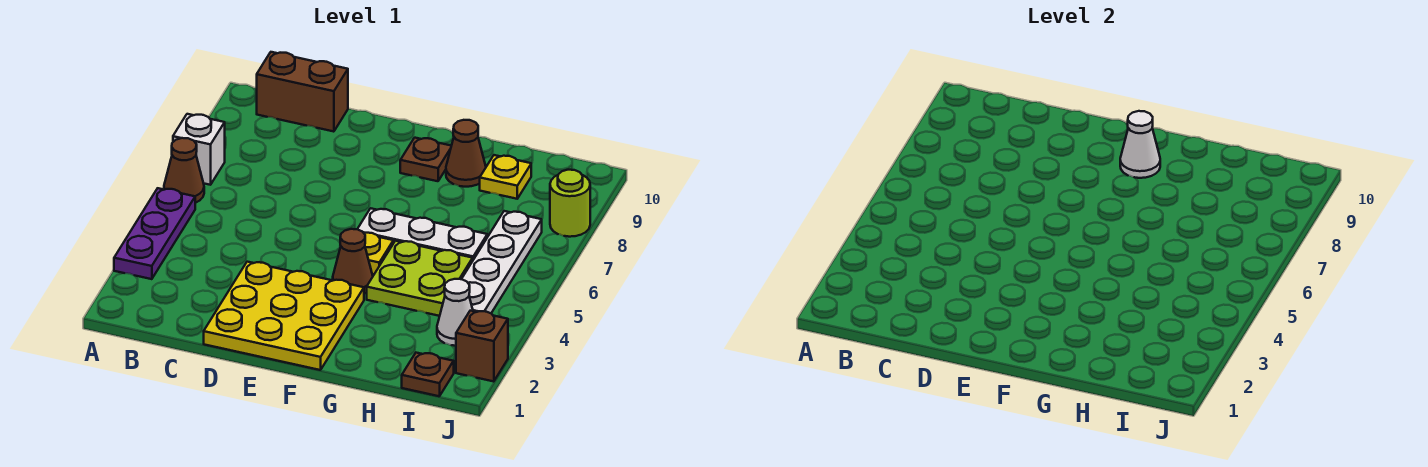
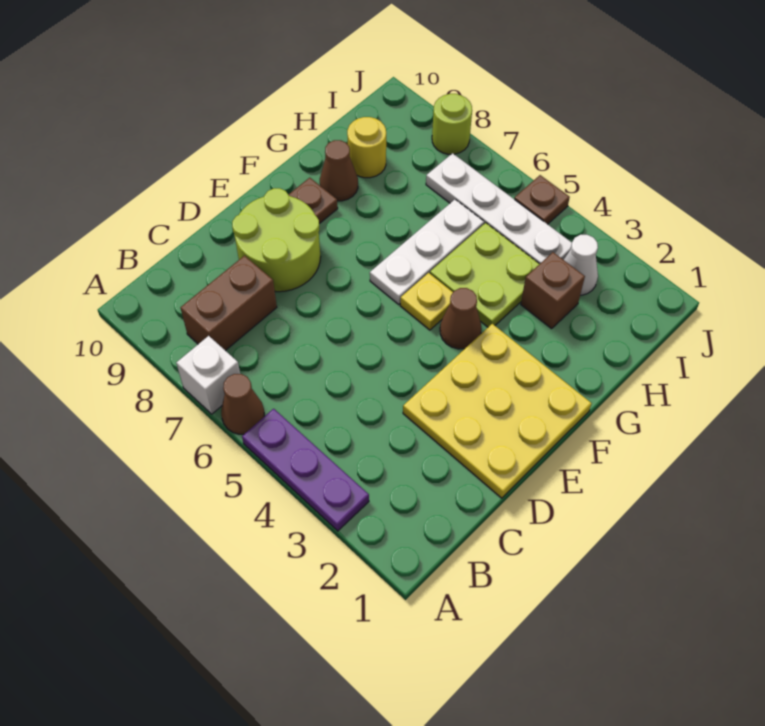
brown brick B10:C10 level 1 -> brown brick B8:C8 level 1
none -> lime round brick D8:E9 level 1
white cone F9 level 2 -> none
yellow plate H9 level 1 -> yellow round brick H9 level 1
brown plate I1 level 1 -> brown plate J5 level 1
brown brick J2 level 1 -> brown brick H3 level 1

